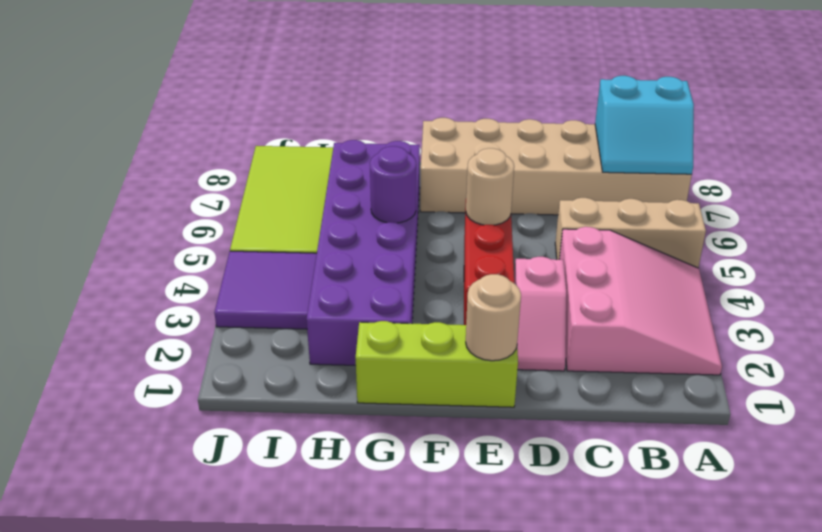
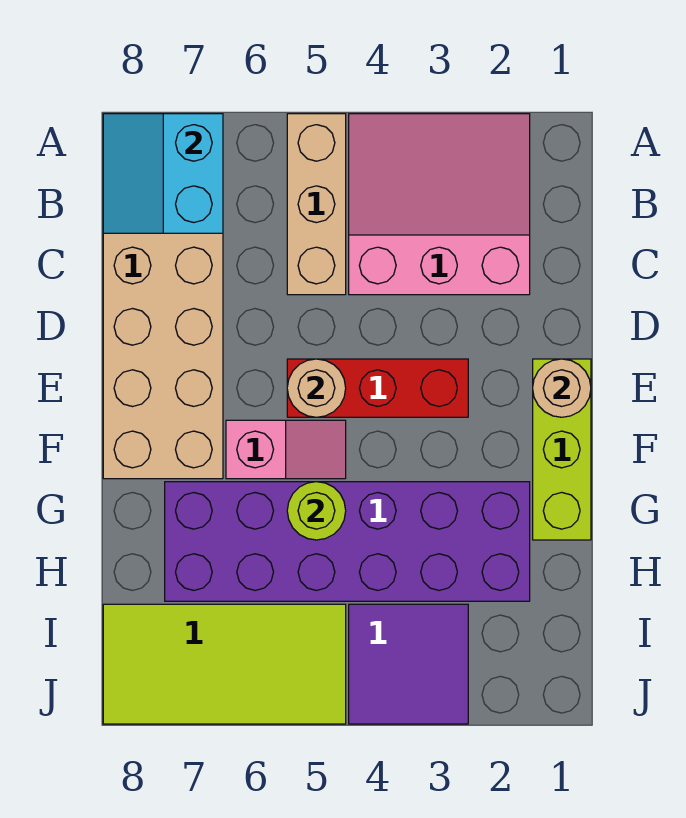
cyan slope A7:B8 level 2 top 8 -> cyan slope A7:B8 level 2 top 7
pink slope D2:D3 level 1 top 3 -> pink slope F5:F6 level 1 top 6
purple round brick G5 level 2 -> lime round brick G5 level 2

